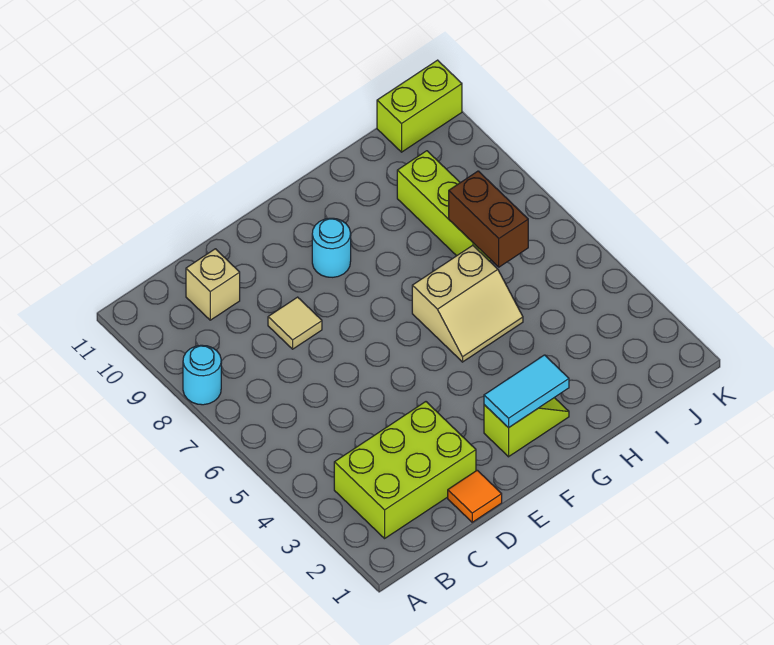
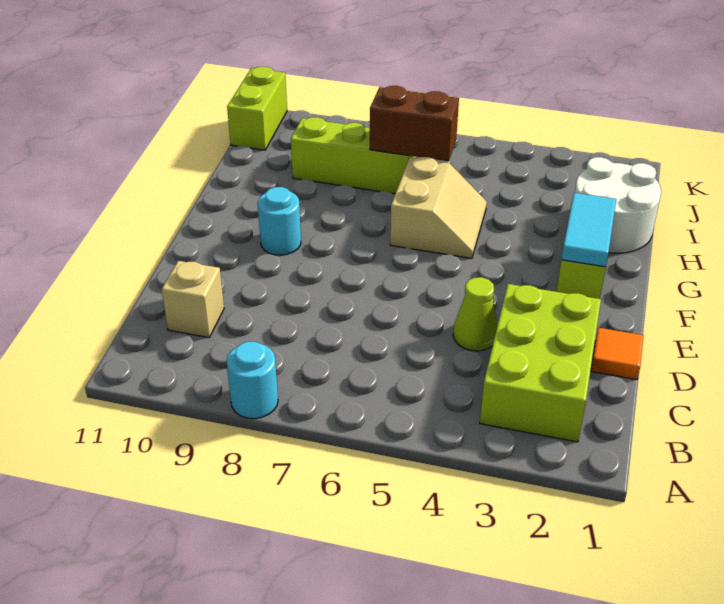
none -> lime cone D4 level 1
tan tile D8 level 1 -> none
none -> white round brick H1:I2 level 1

